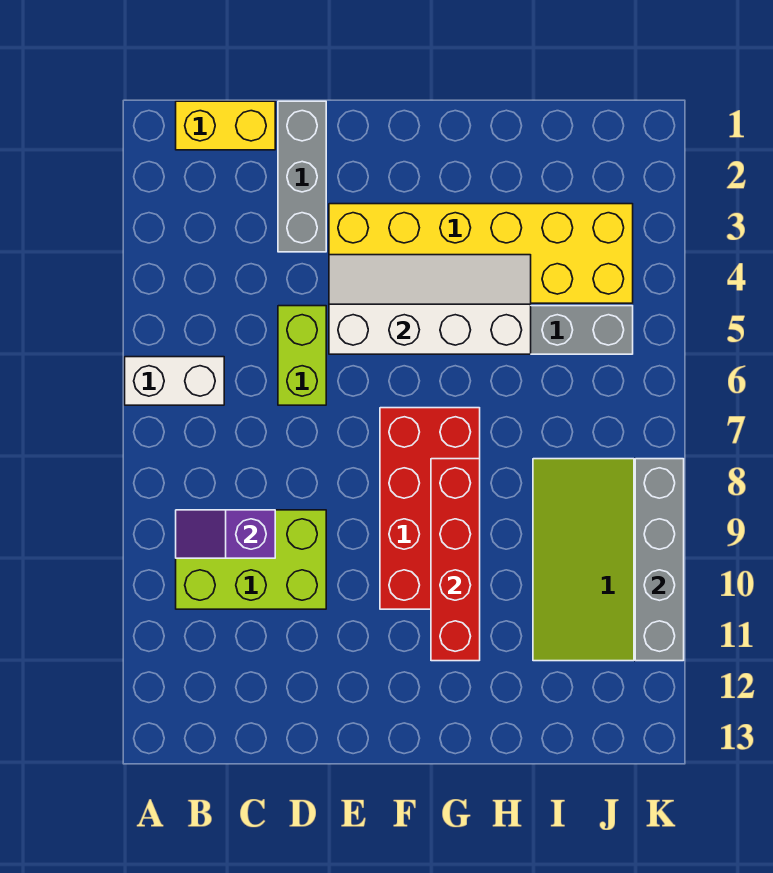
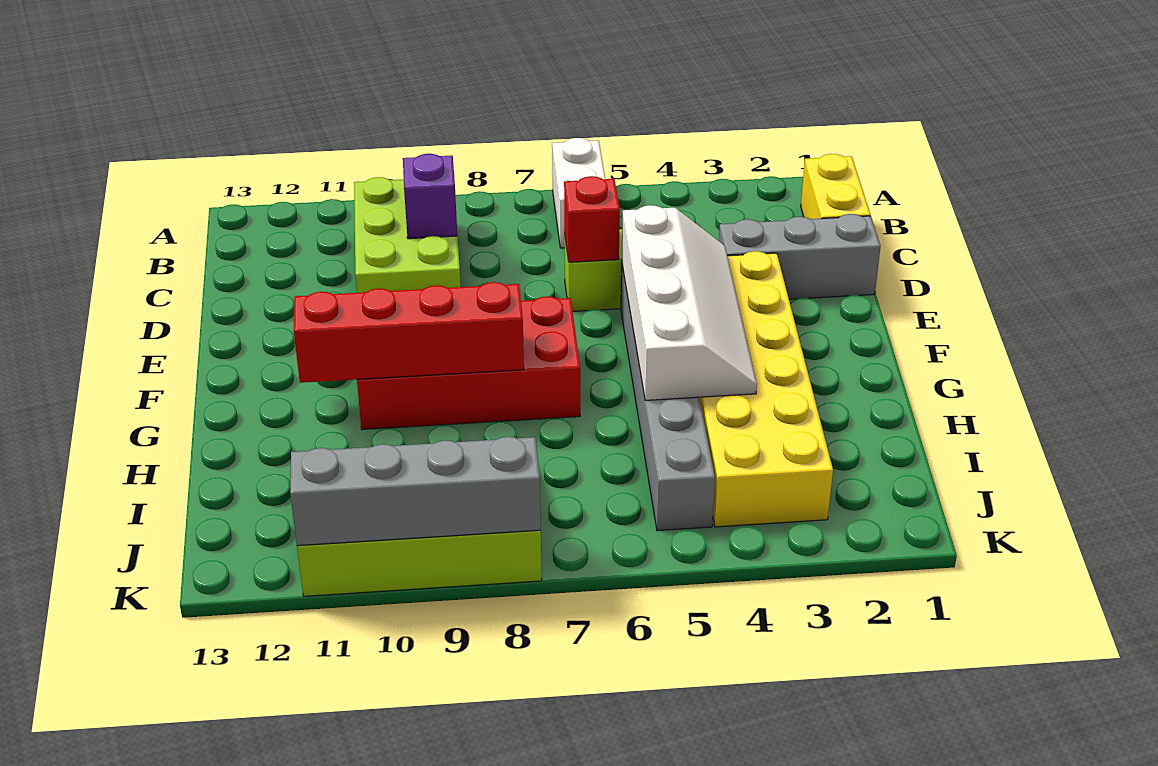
none -> red brick D6 level 2

